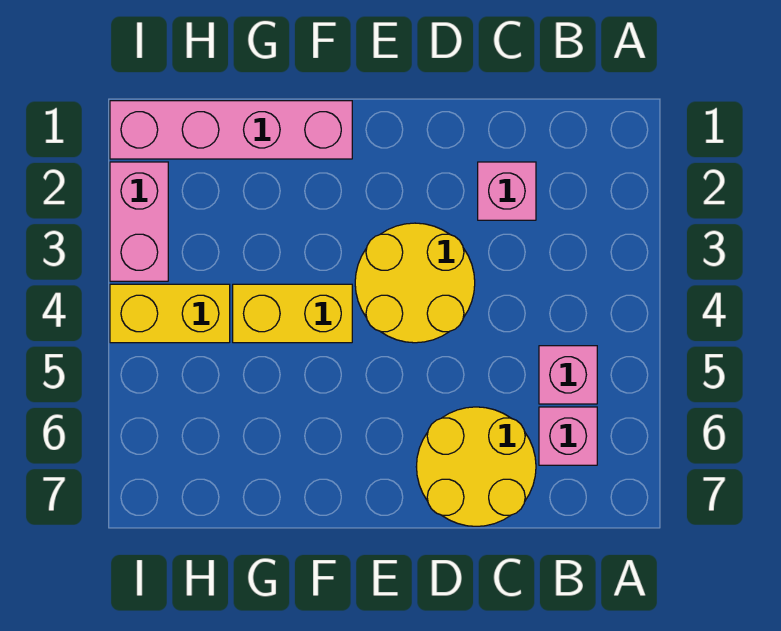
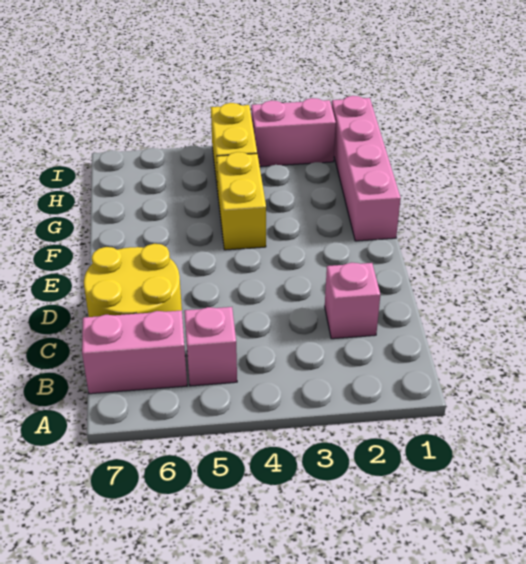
pink brick B6 level 1 -> pink brick B6:B7 level 1
yellow round brick D3:E4 level 1 -> none

